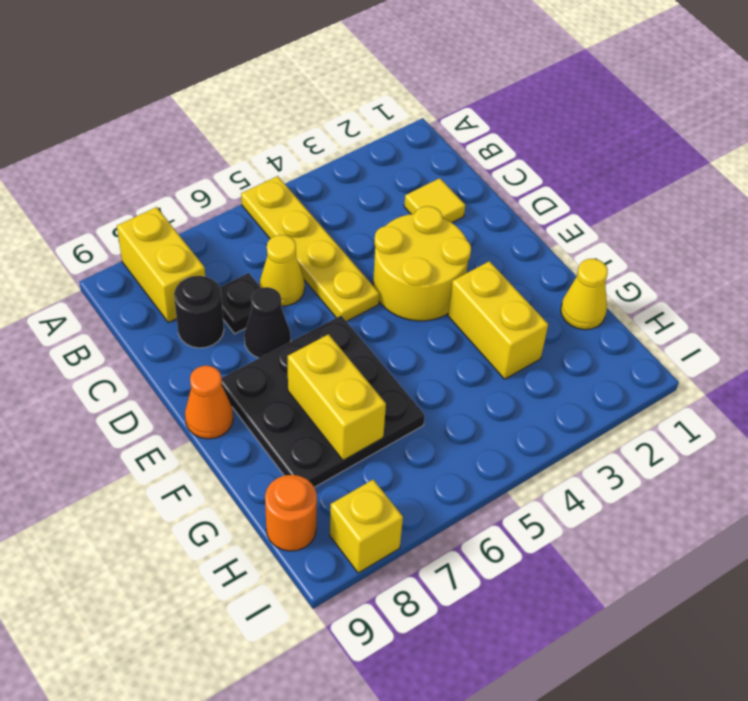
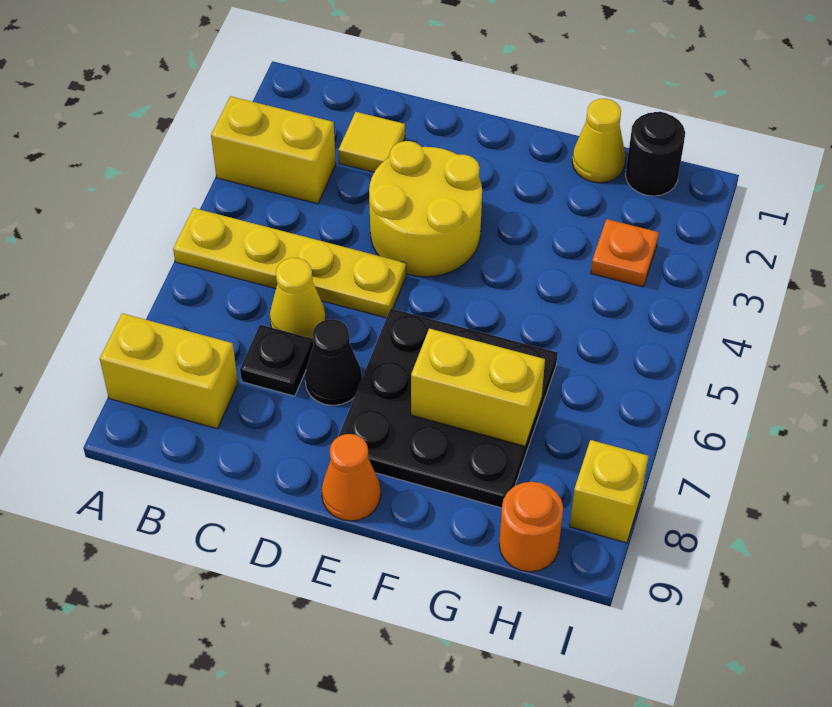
black round brick C8 level 1 -> black round brick H1 level 1
yellow brick F3:G3 level 1 -> yellow brick A3:B3 level 1
none -> orange plate H3 level 1

